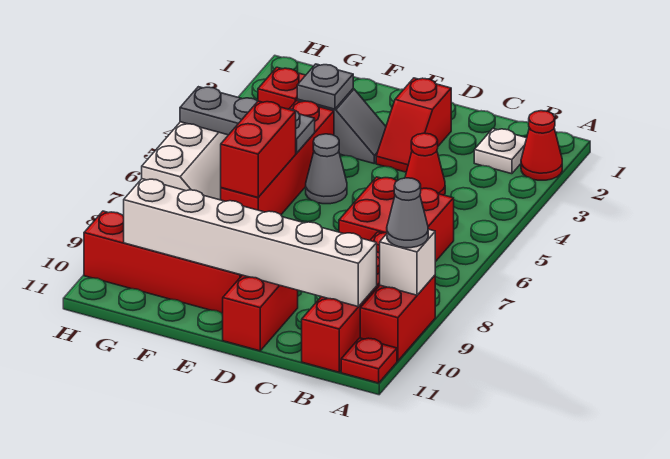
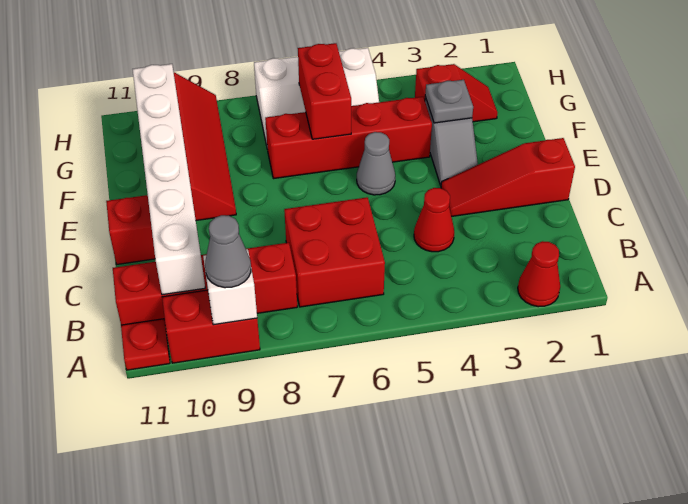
white plate B2 level 1 -> none
red slope D2:D3 level 1 top 2 -> red slope D1:D3 level 1 top 1
grey plate F5:H5 level 2 -> none
red brick F6:F7 level 2 -> red brick F6:G6 level 2

